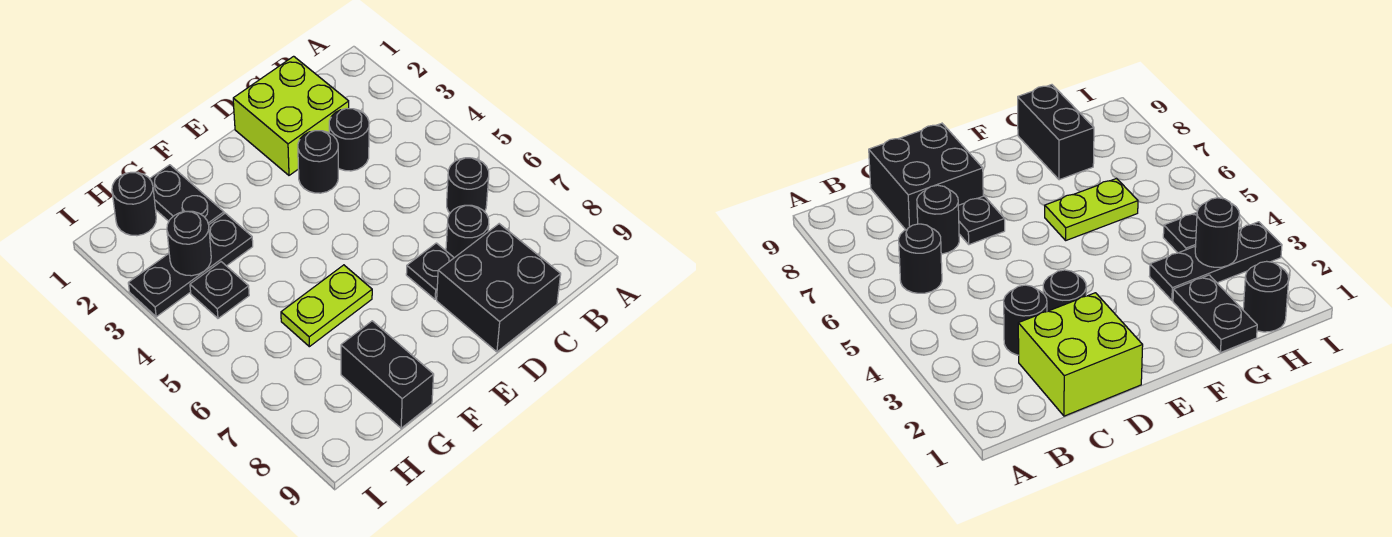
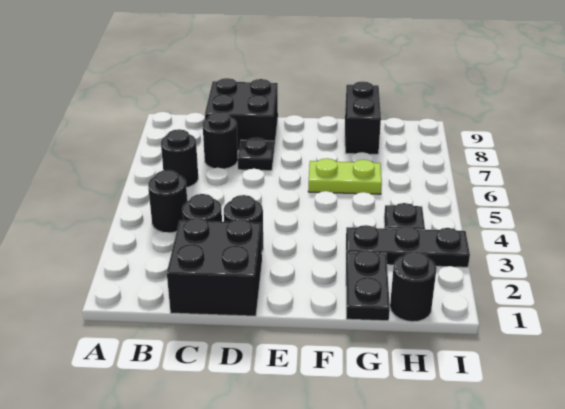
lime brick C1:D2 level 1 -> black brick C1:D2 level 1
black round brick H3 level 2 -> black round brick B4 level 1

